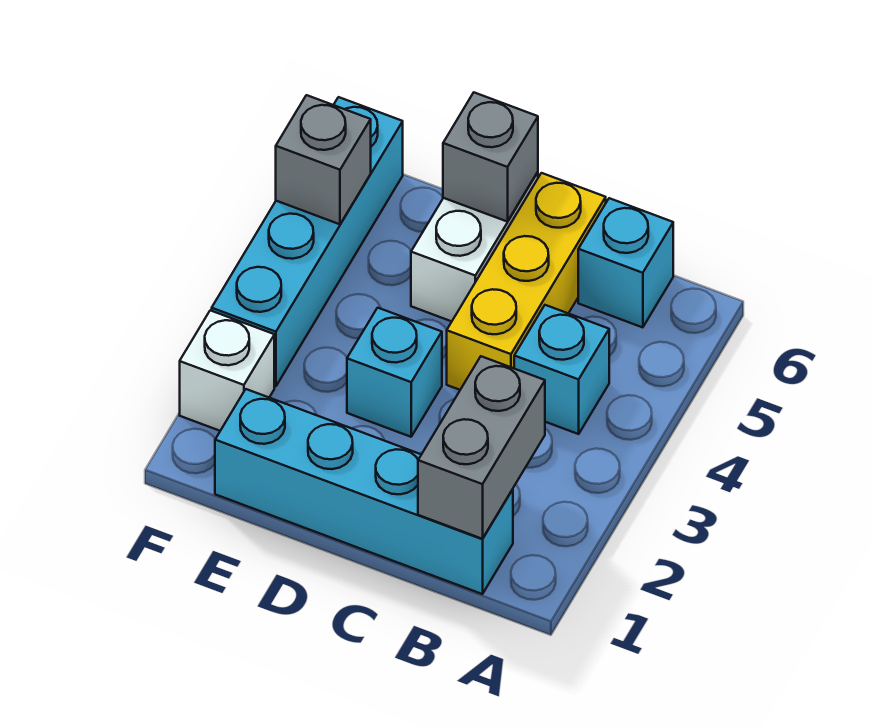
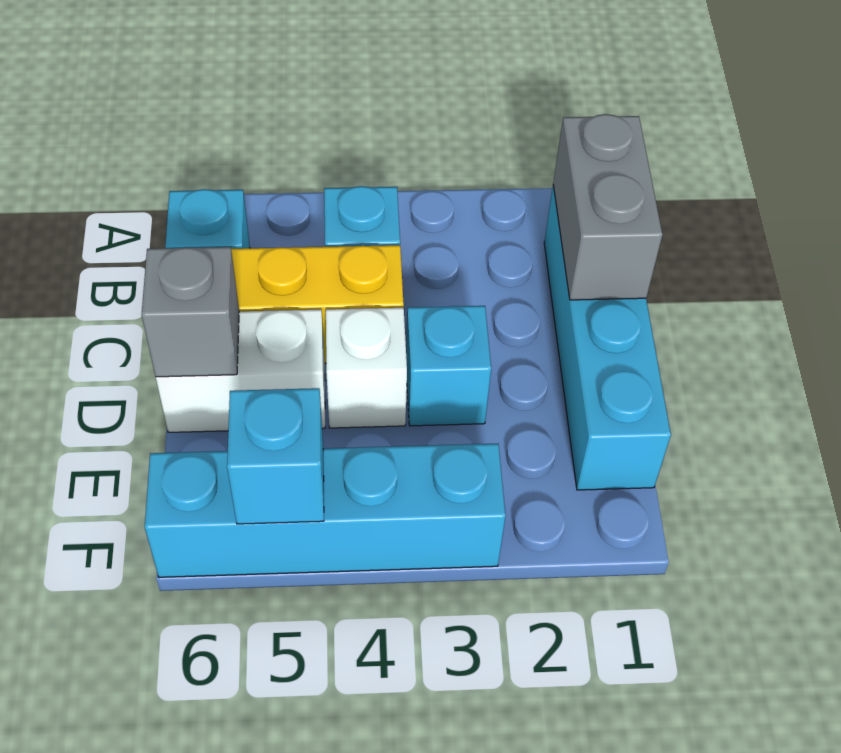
grey brick B1:B2 level 2 -> grey brick B1:C1 level 2
white brick F2 level 1 -> white brick D4 level 1
grey brick F5 level 2 -> cyan brick F5 level 2

